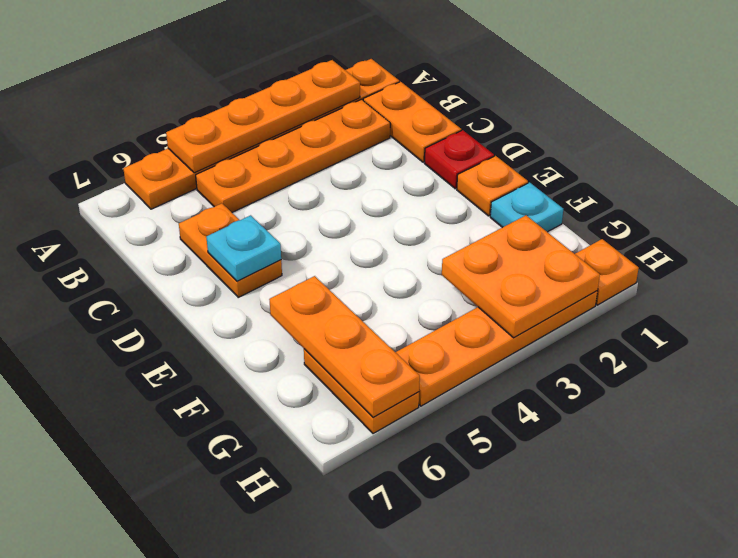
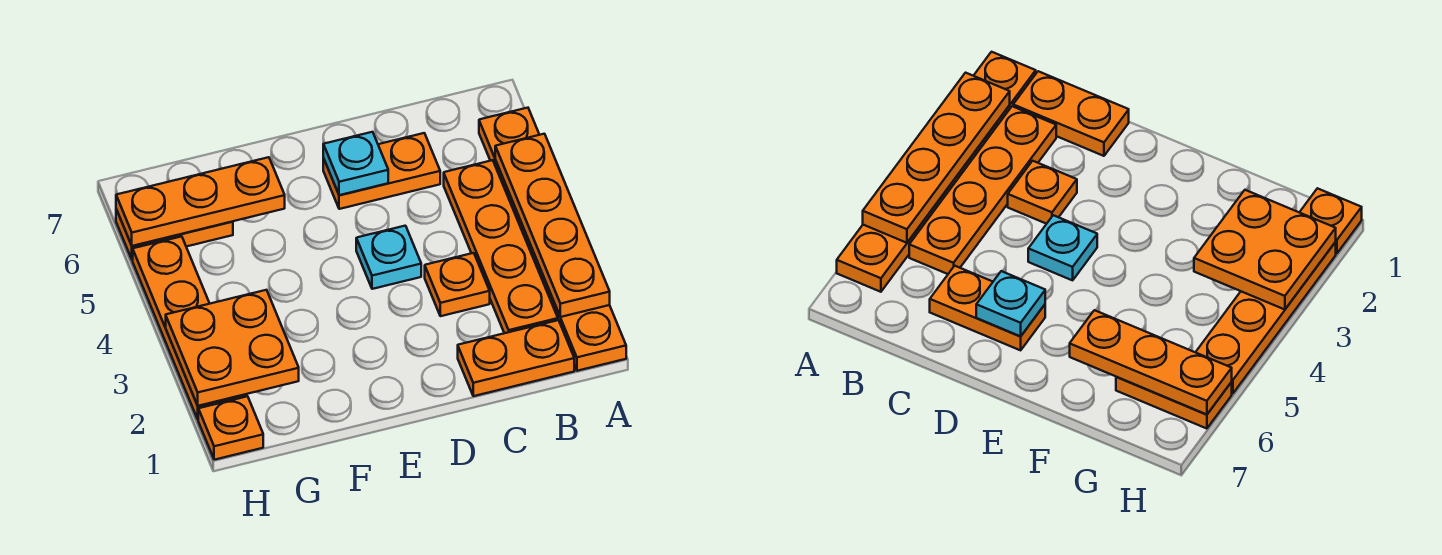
red plate D1 level 1 -> none
orange plate E1 level 1 -> orange plate C3 level 1
cyan plate F1 level 1 -> cyan plate D4 level 1

